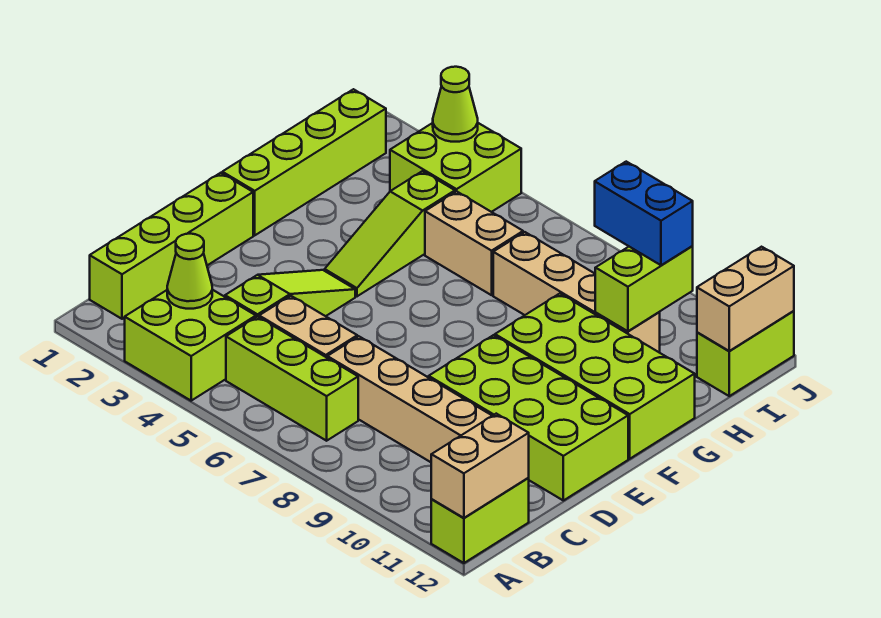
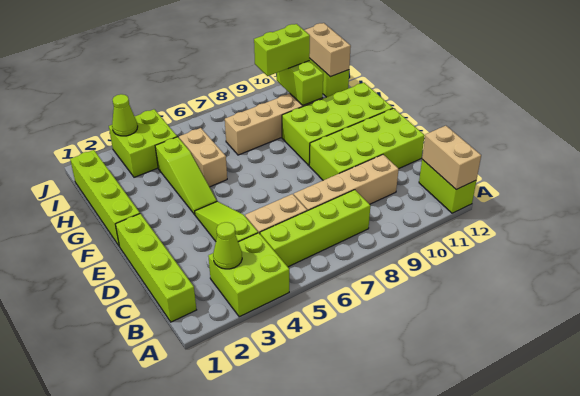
lime brick B5:B7 level 1 -> lime brick B5:B8 level 1
tan brick H5:H6 level 1 -> tan brick G5:H5 level 1
blue brick I9:I10 level 3 -> lime brick I9:I10 level 3

